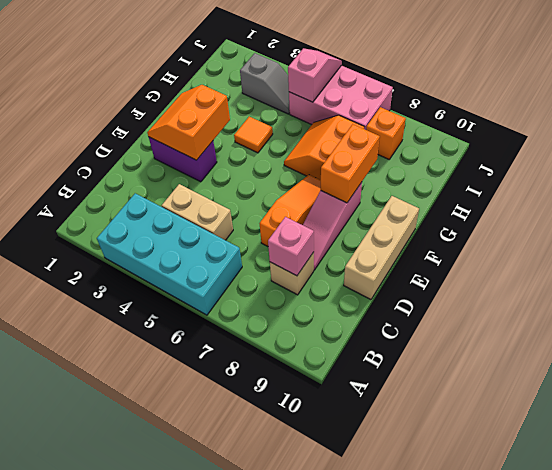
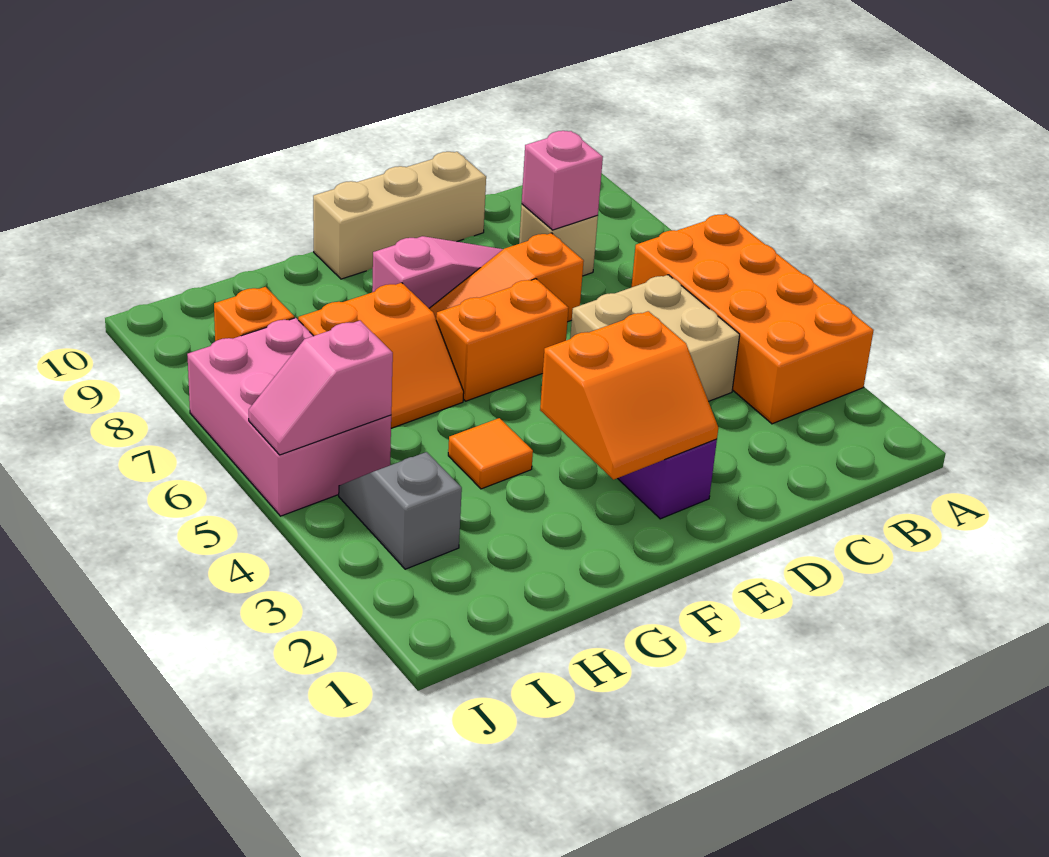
cyan brick A3:B6 level 1 -> orange brick A3:B6 level 1
tan brick C4:C5 level 1 -> tan brick C4:D5 level 1
orange brick F8:G8 level 2 -> orange brick E6:F6 level 1

